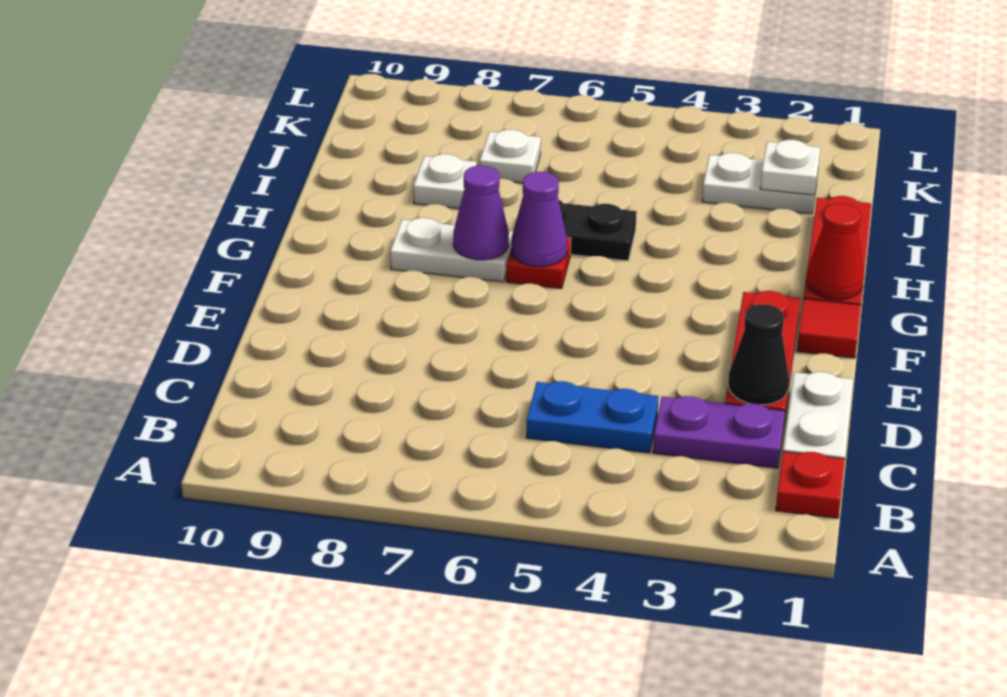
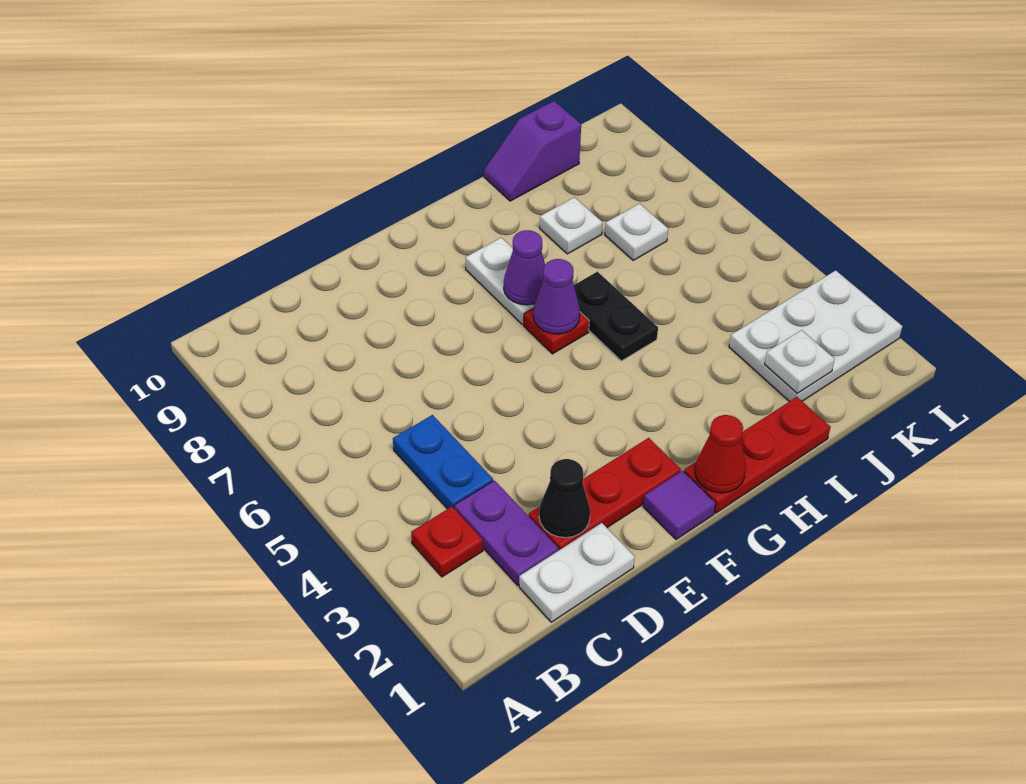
red plate B1 level 1 -> red plate B3 level 1
red tile F1 level 1 -> purple tile F1 level 1
none -> purple slope I10:J10 level 1 top J
white plate J2:J3 level 1 -> white plate J2:L3 level 1

